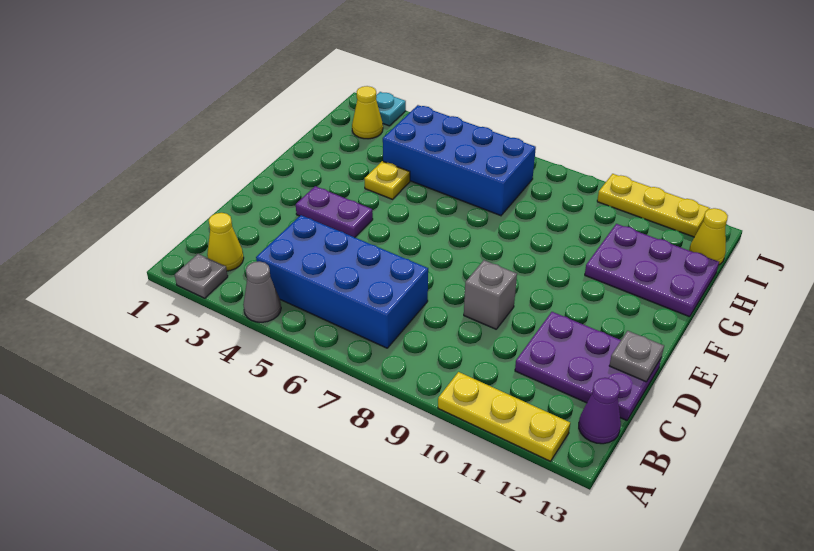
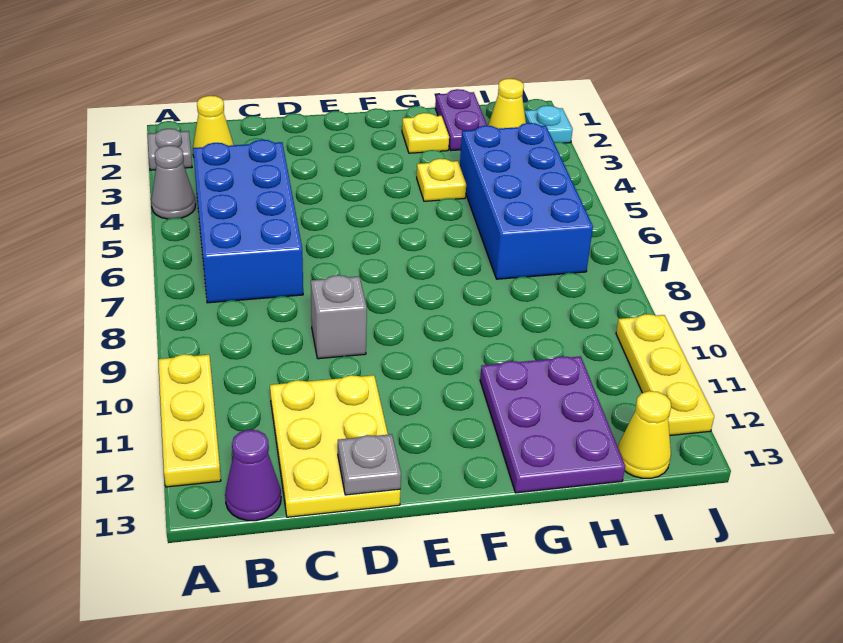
purple plate C11:D13 level 1 -> yellow plate C11:D13 level 1
purple plate E3:E4 level 1 -> purple plate H1:H2 level 1
none -> yellow plate G2 level 1

